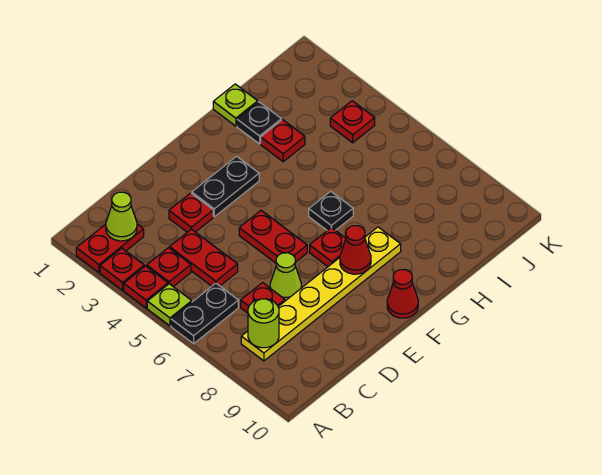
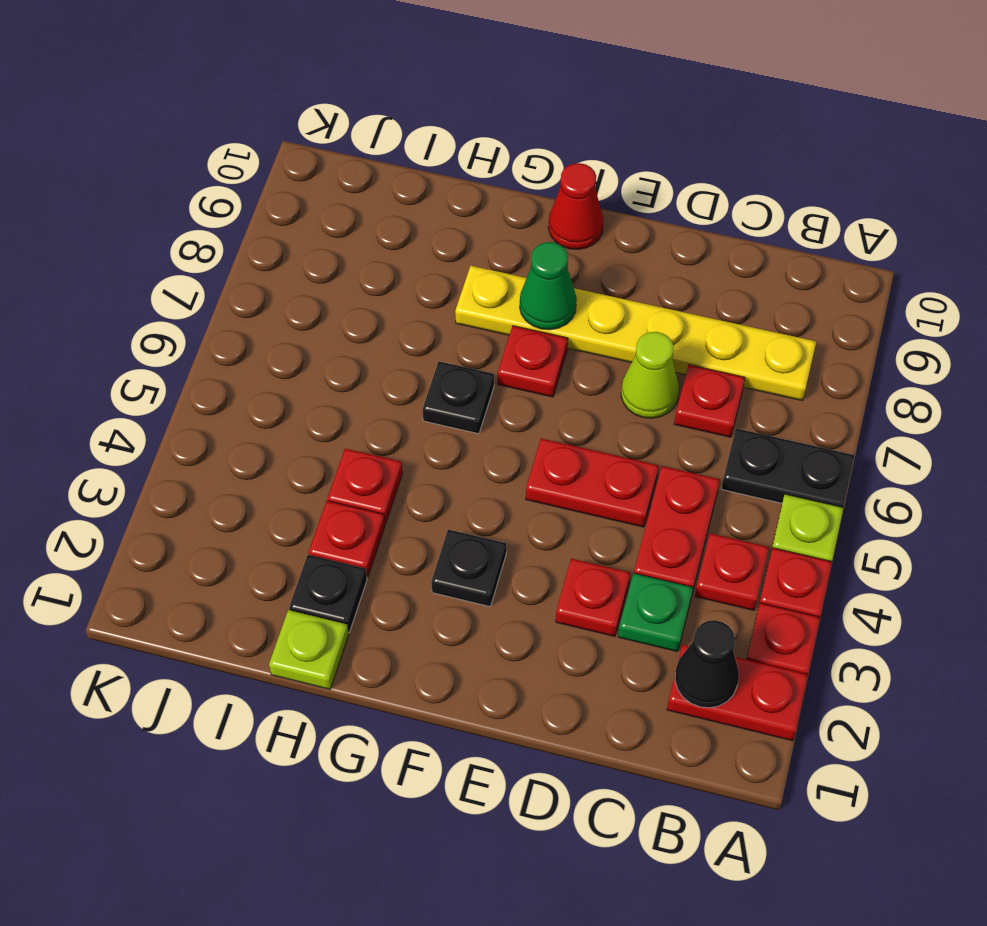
lime cone B2 level 2 -> black cone B2 level 2
lime round brick B8 level 2 -> none
none -> green plate C3 level 1
black plate E3:F3 level 1 -> black plate F3 level 1
red plate E5:E6 level 1 -> red plate D5:E5 level 1
red cone F8 level 2 -> green cone F8 level 2
red plate J4 level 1 -> red plate H4 level 1

